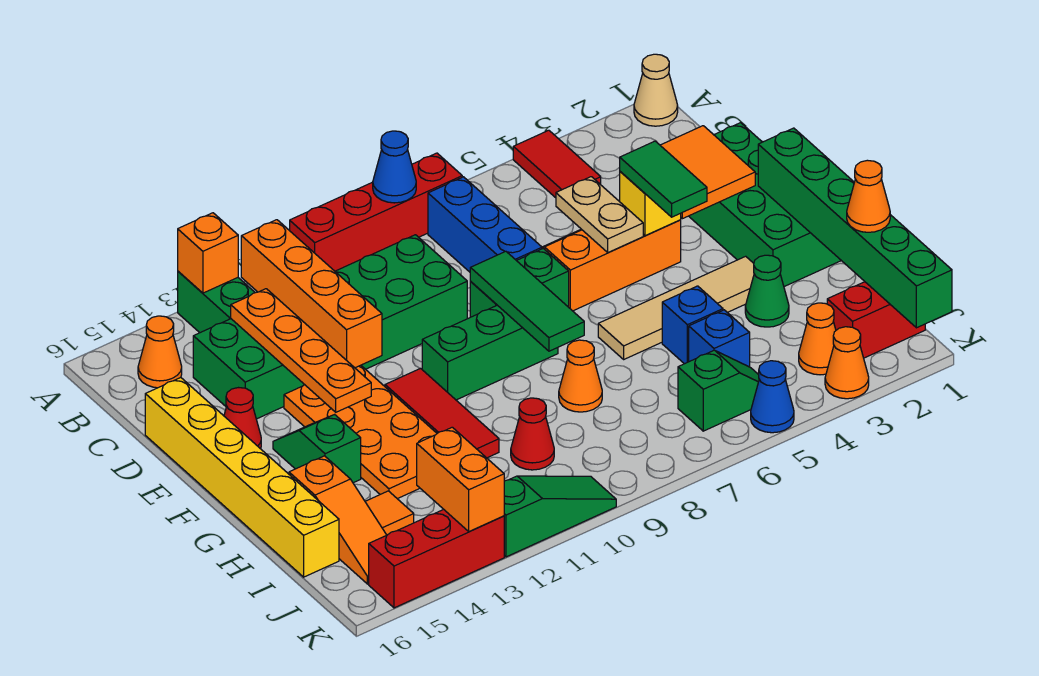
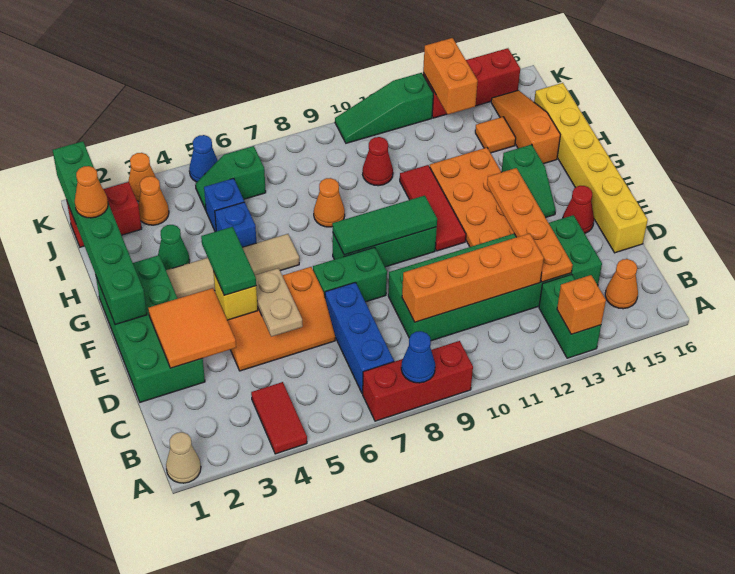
red brick A7:A10 level 1 -> red brick A7:A9 level 1
orange brick B12:E12 level 2 -> orange brick C9:C12 level 2
green tile E8:G8 level 2 -> green tile F8:F10 level 2

